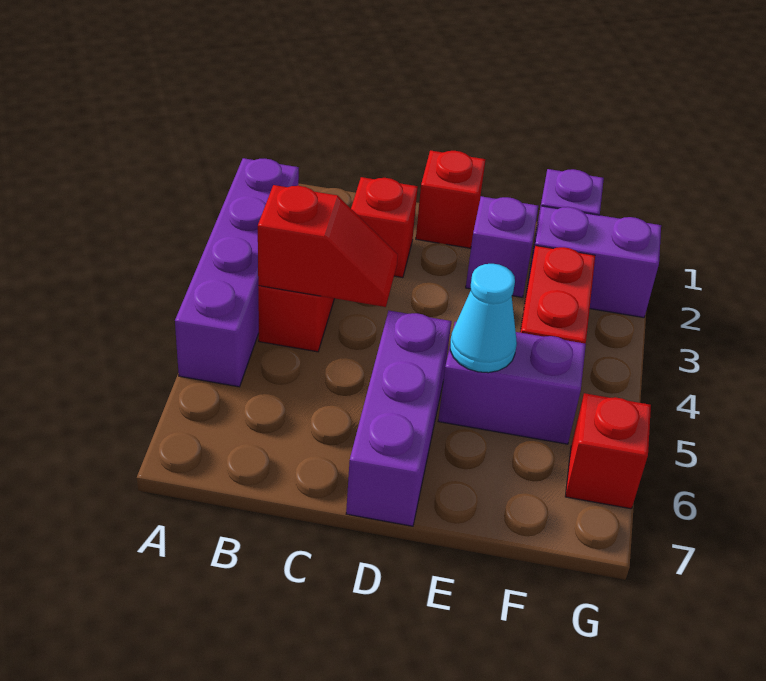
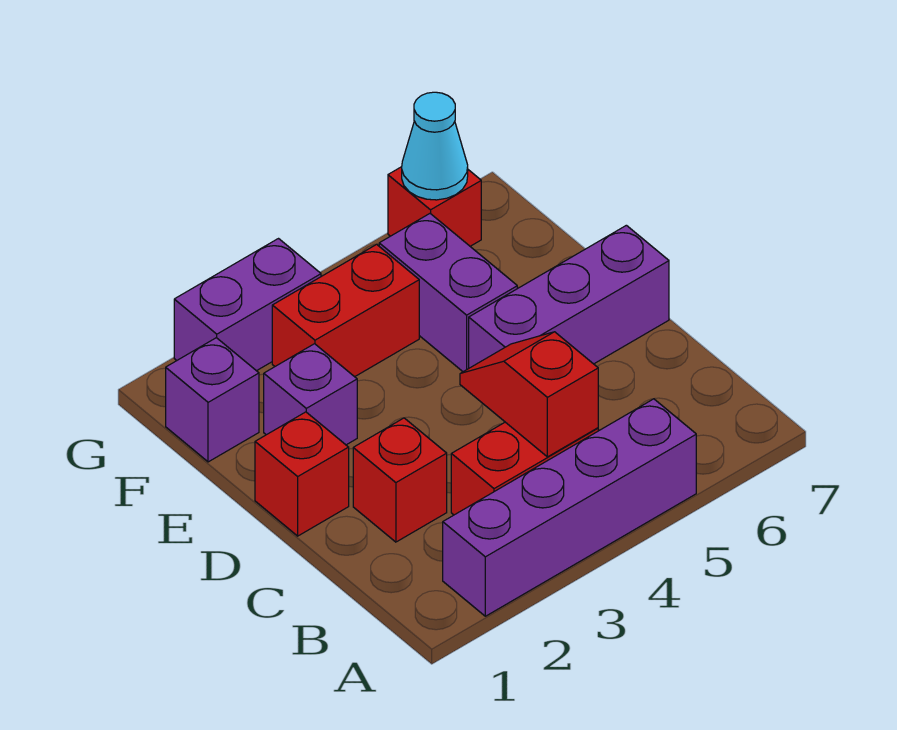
cyan cone E5 level 2 -> cyan cone G6 level 2
purple brick F2:G2 level 1 -> purple brick G2:G3 level 1

